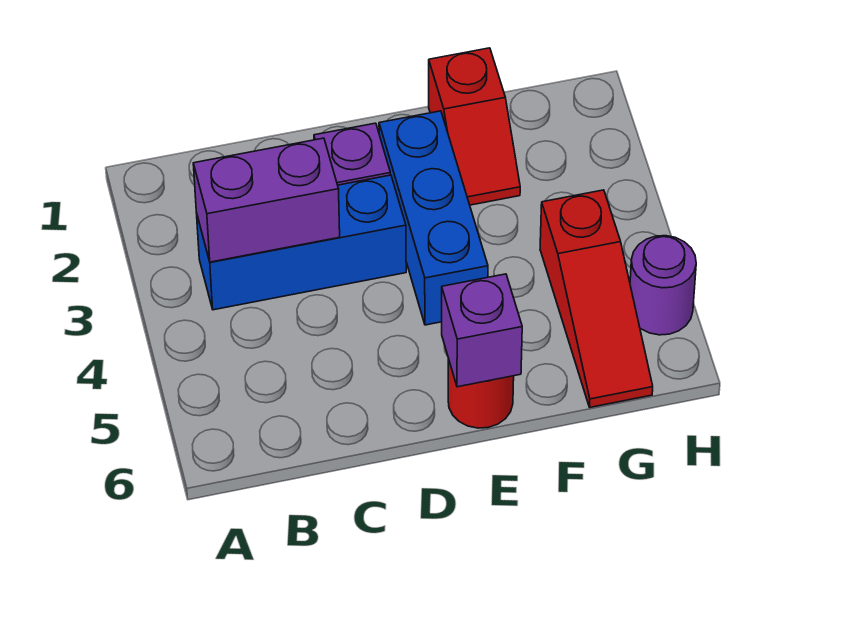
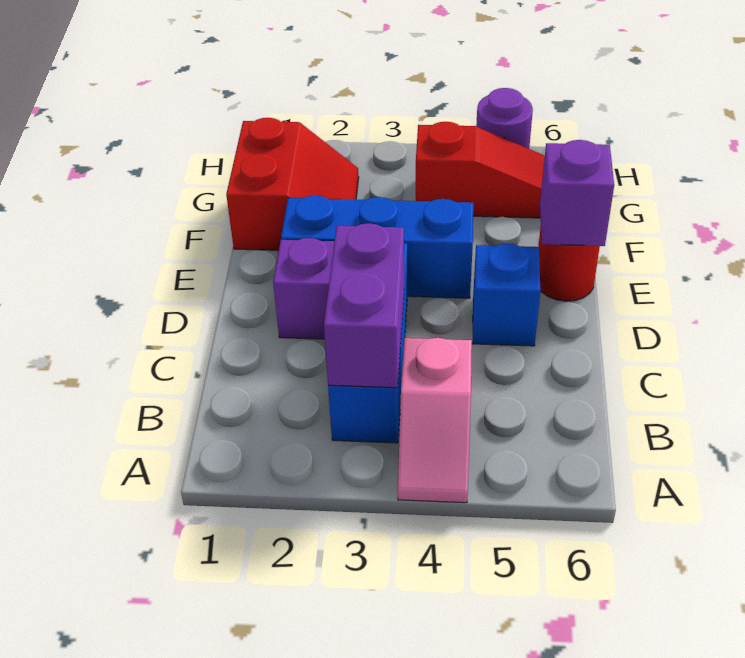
none -> pink slope A4:B4 level 1 top B
none -> blue brick D5 level 1
red slope F1:F2 level 1 top 1 -> red slope F1:G2 level 1 top 1

